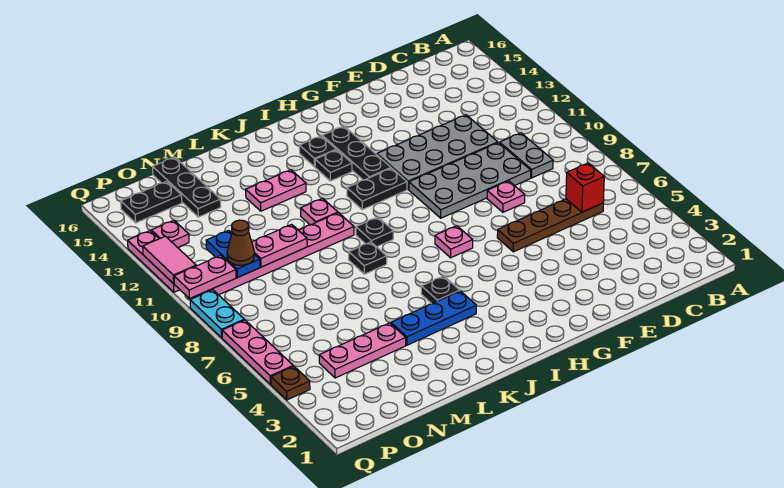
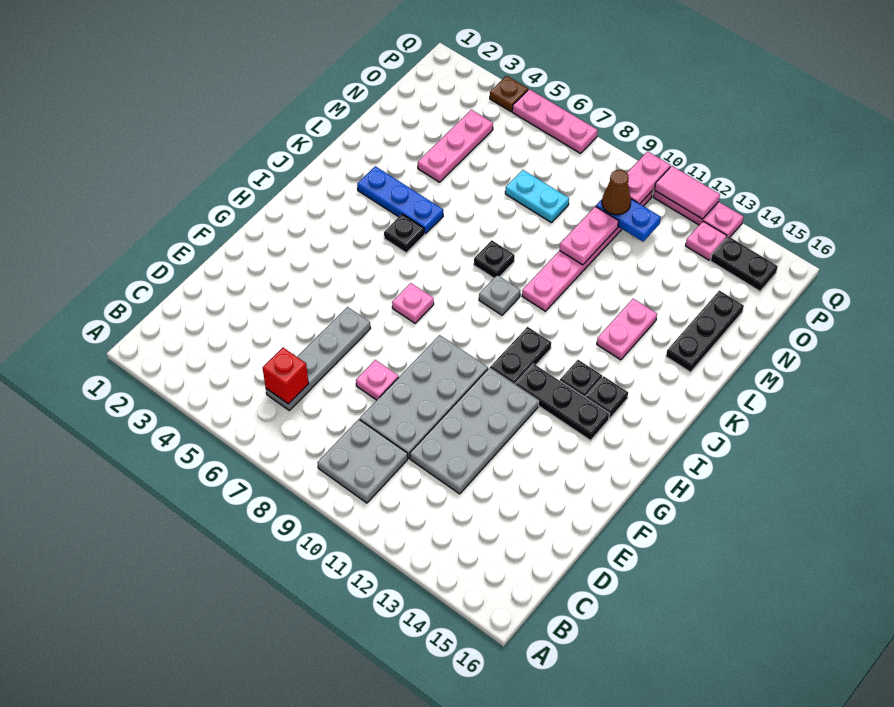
brown plate C6:F6 level 1 -> grey plate C6:F6 level 1
grey plate C9:C10 level 1 -> grey plate B9:C10 level 1
blue plate J4:L4 level 1 -> blue plate K3:K5 level 1
black plate J9 level 1 -> grey plate J9 level 1
pink plate K11 level 1 -> none
black plate N14:N16 level 1 -> black plate L15:N15 level 1
black plate O15:P15 level 1 -> black plate P14:P15 level 1
cyan plate Q8:Q9 level 1 -> cyan plate N7:N8 level 1

